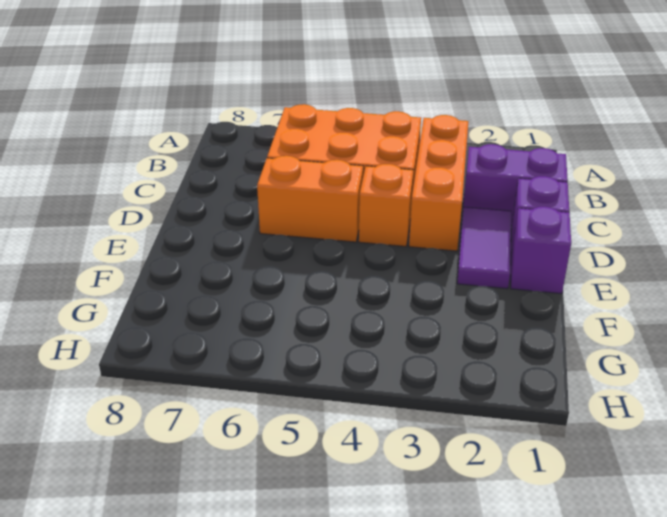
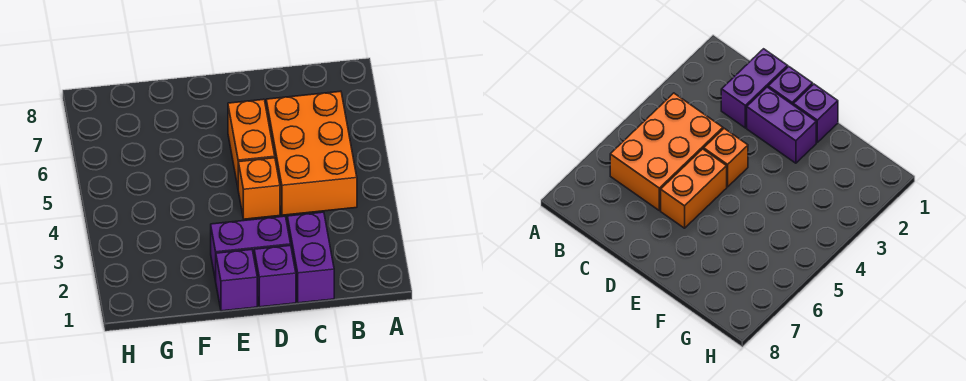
orange brick B3:D3 level 1 -> none
purple tile D2:E2 level 1 -> purple brick D2:E2 level 1

